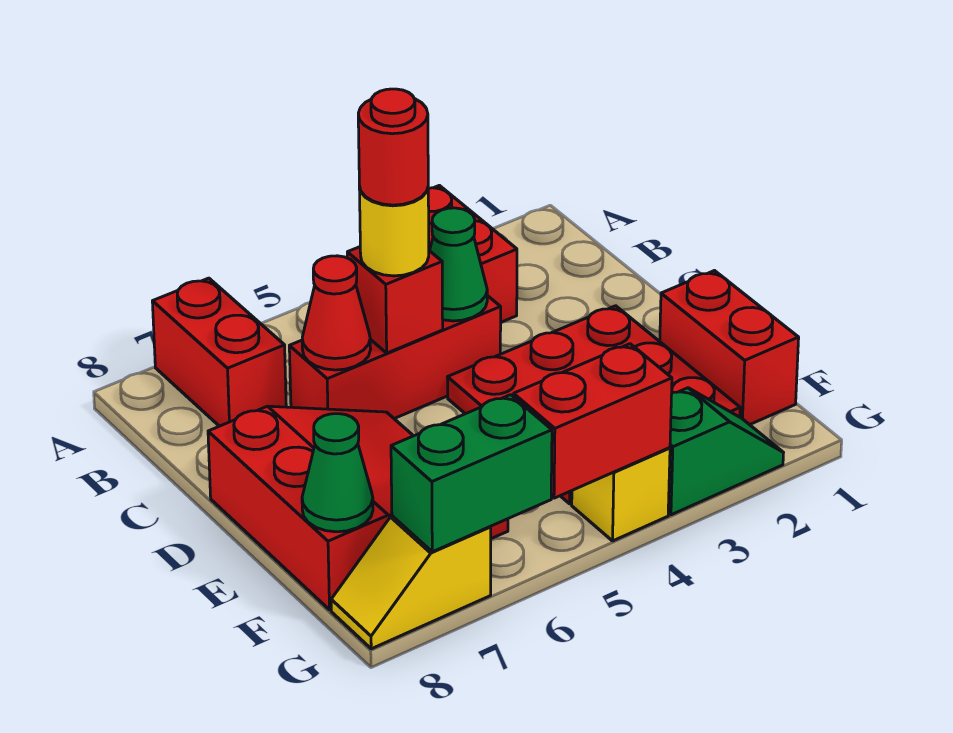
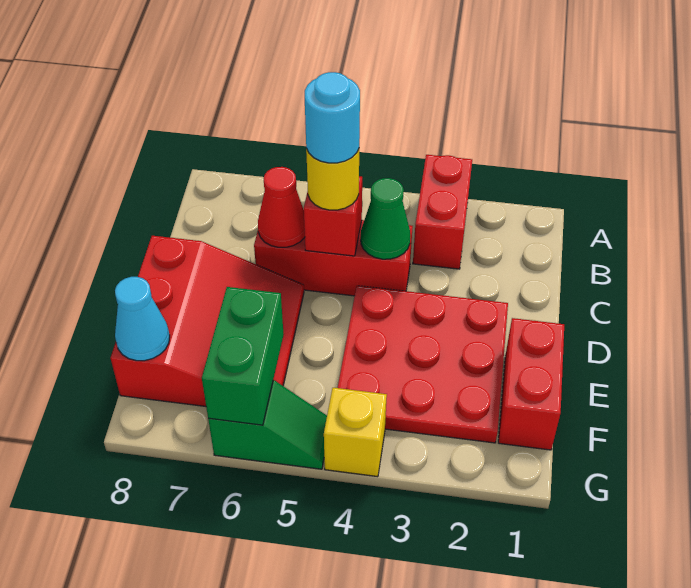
red brick A7:B7 level 1 -> none
red round brick C5 level 4 -> cyan round brick C5 level 4
green cone F8 level 2 -> cyan cone F8 level 2
green slope G2:G3 level 1 top 3 -> green slope G5:G6 level 1 top 6
red brick G4:G5 level 2 -> none
green brick G6:G7 level 2 -> green brick F6:G6 level 2
yellow slope G7:G8 level 1 top 7 -> none

